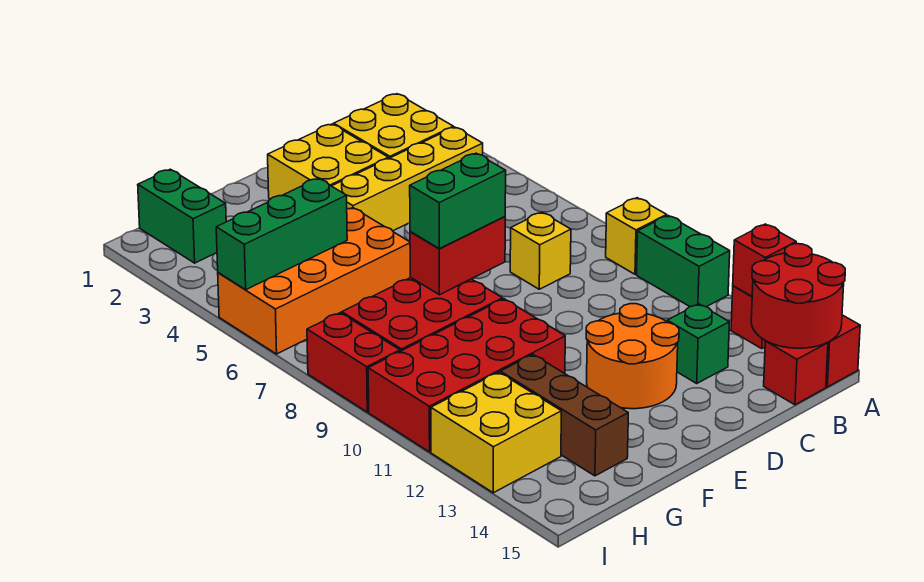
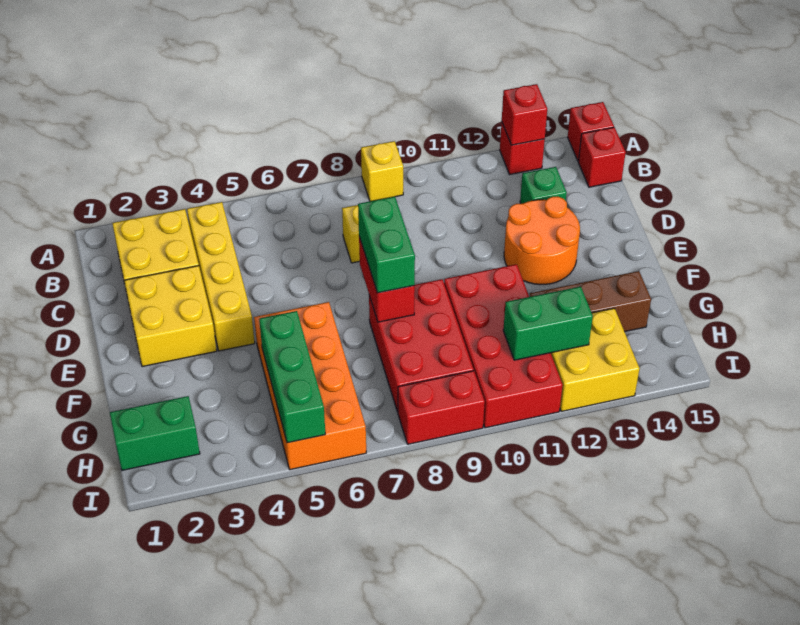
green brick A10:A11 level 1 -> green brick H11:H12 level 2
red round brick A14:B15 level 2 -> none

